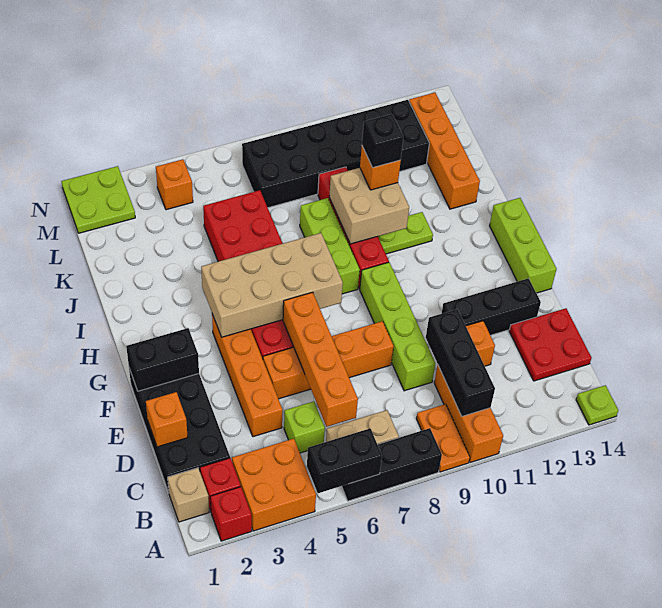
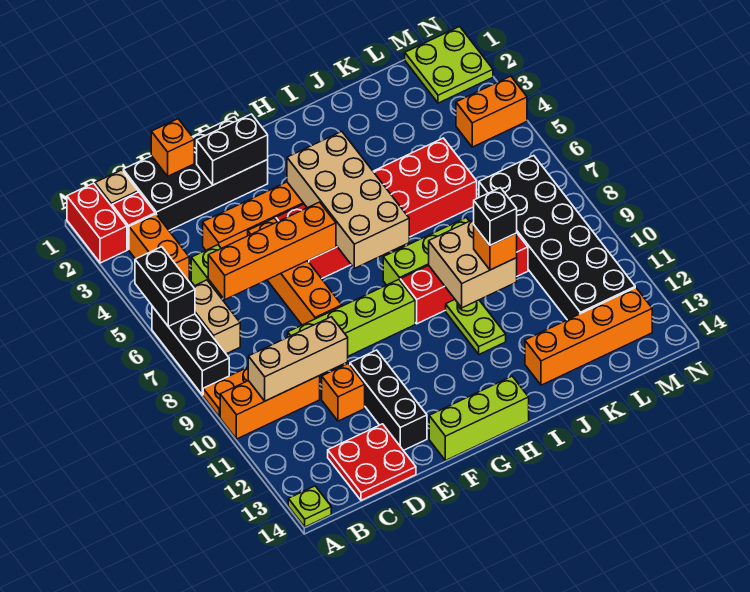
red brick A2 level 1 -> red brick A1:A2 level 1
orange brick A3:B4 level 1 -> orange brick B3:B4 level 1
black brick B10:D10 level 2 -> tan brick B10:D10 level 2
black brick F1:F2 level 2 -> black brick E2:F2 level 2
orange brick M4 level 1 -> orange brick M4:N4 level 1

